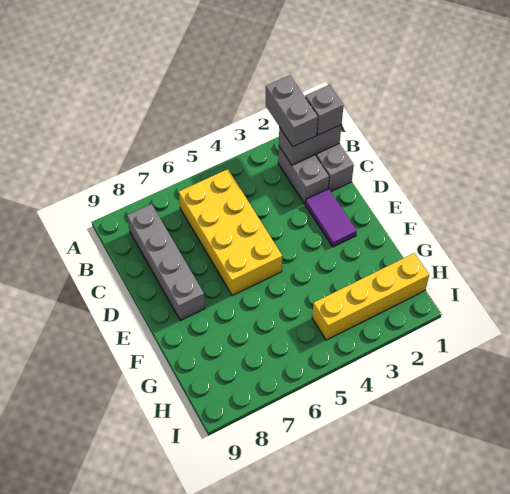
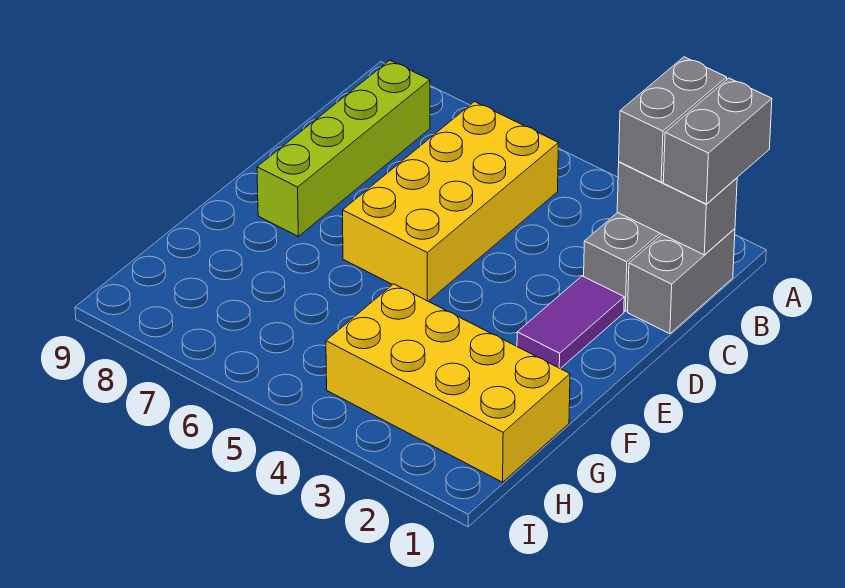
grey brick B1 level 3 -> grey brick A1:B1 level 3
grey brick B8:E8 level 1 -> lime brick B8:E8 level 1
yellow brick H1:H4 level 1 -> yellow brick G1:H4 level 1

